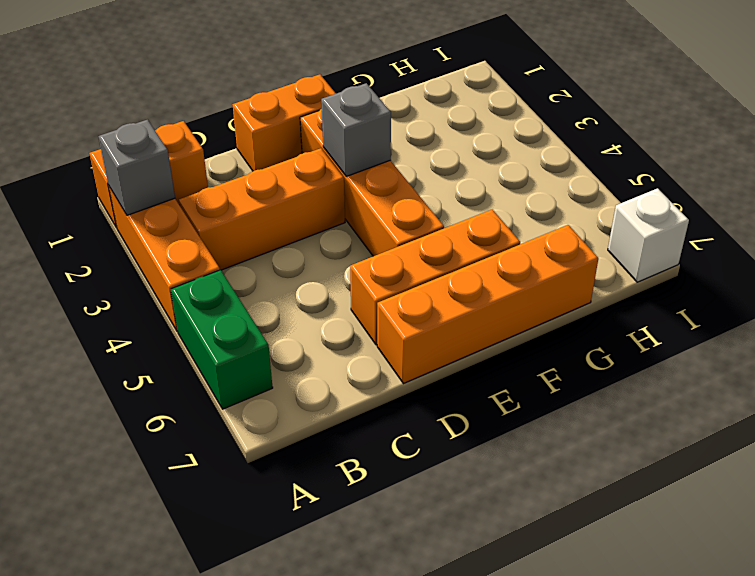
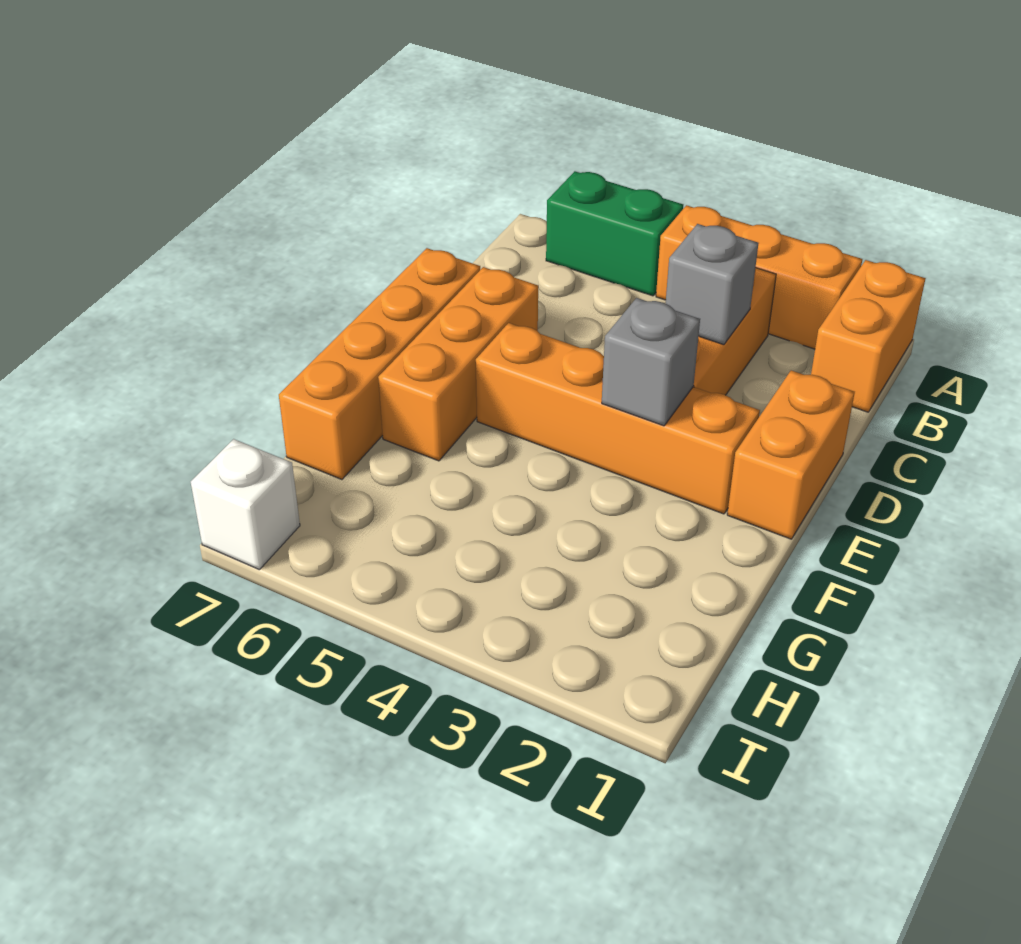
grey brick A2 level 2 -> grey brick C3 level 2

